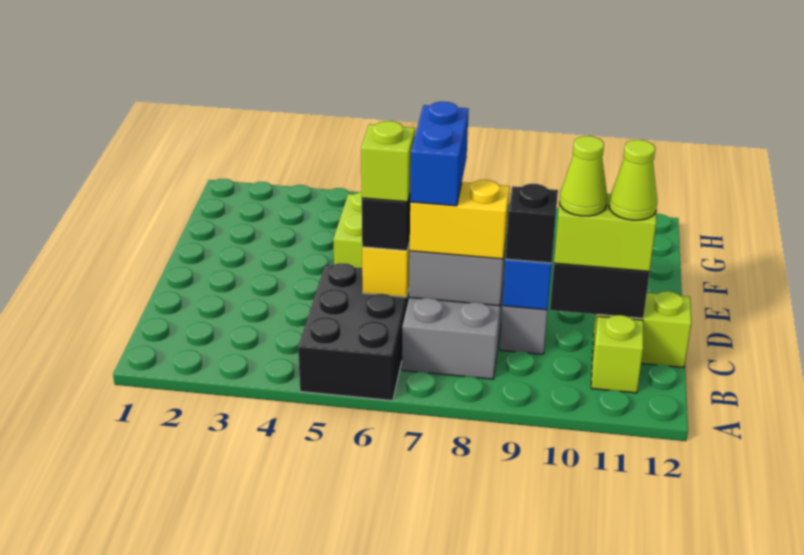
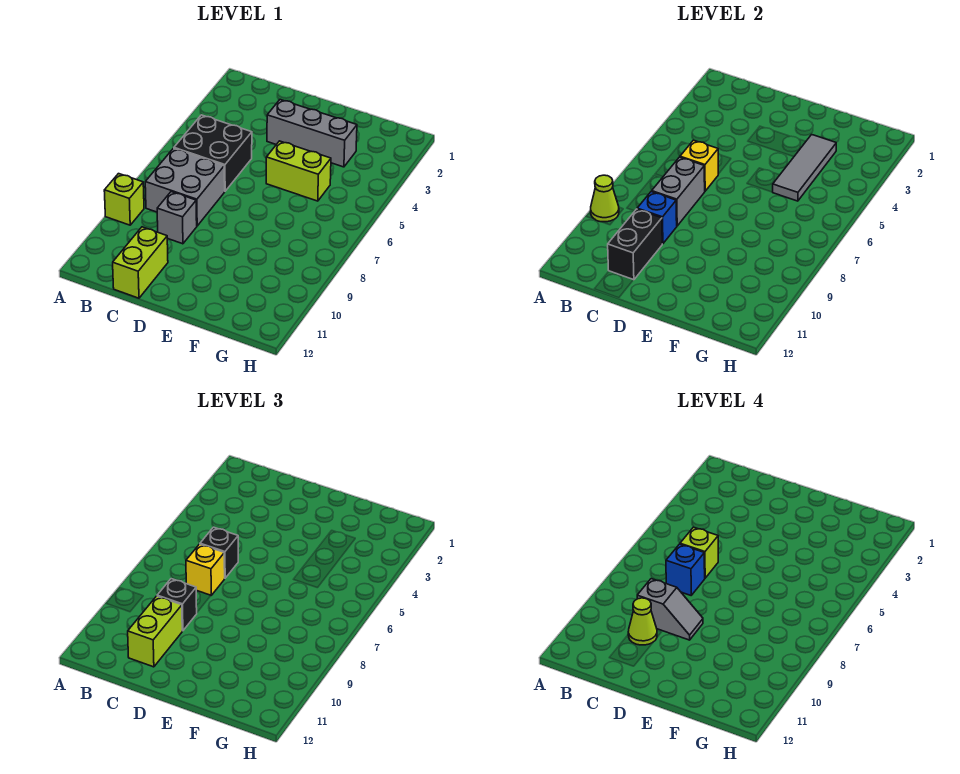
black brick A5:C6 level 1 -> black brick B5:C6 level 1
lime brick B11 level 1 -> lime brick A9 level 1
yellow brick C7:C8 level 3 -> yellow brick C7 level 3
blue brick C7:D7 level 4 -> blue brick C7 level 4
none -> grey slope C9:D9 level 4 top C
lime cone C11 level 4 -> lime cone A9 level 2
none -> grey brick D3:F3 level 1
none -> grey tile F3:F5 level 2

